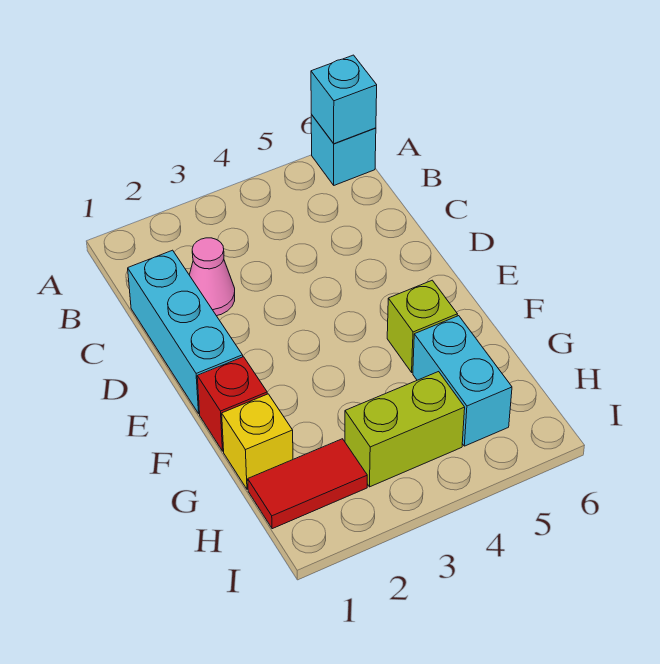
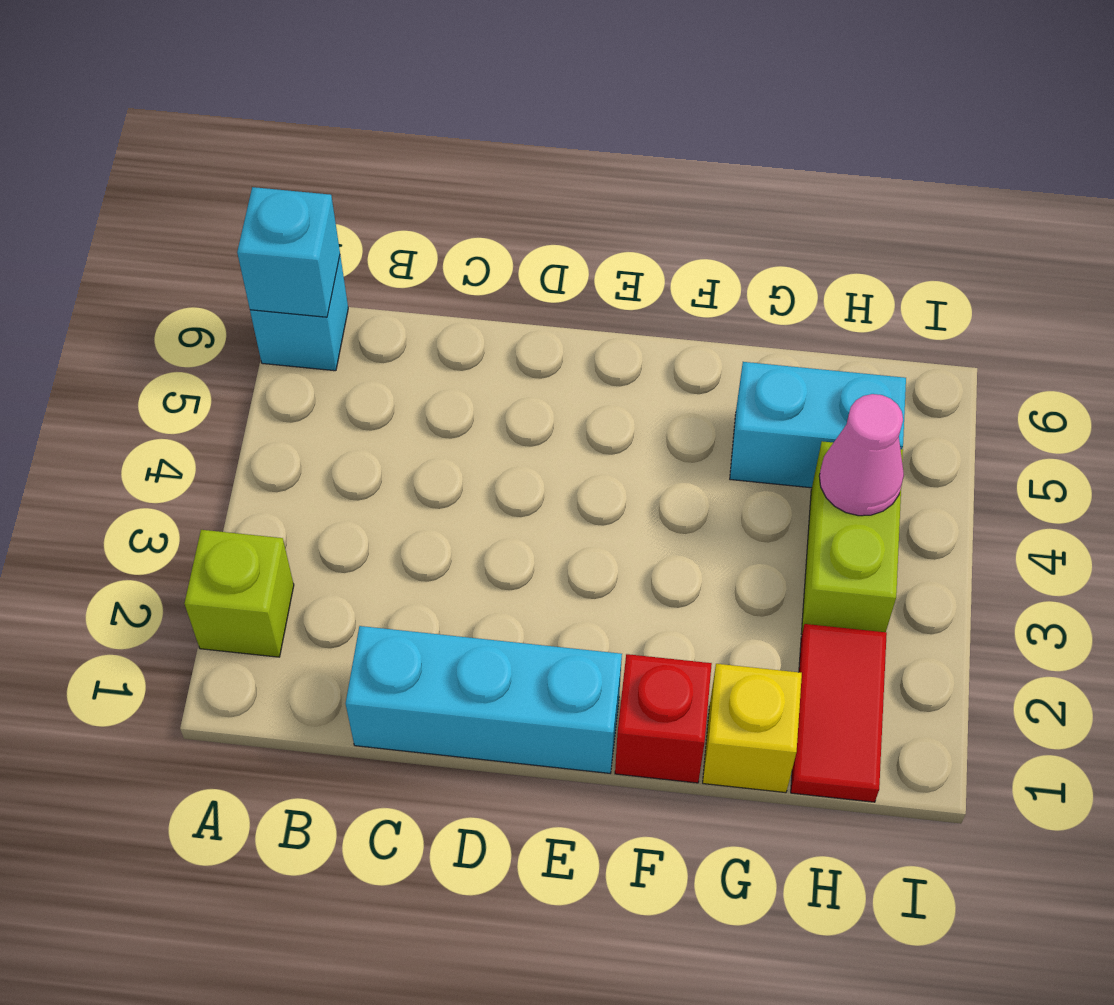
pink cone C2 level 1 -> pink cone H4 level 2
lime brick F5 level 1 -> lime brick A2 level 1

